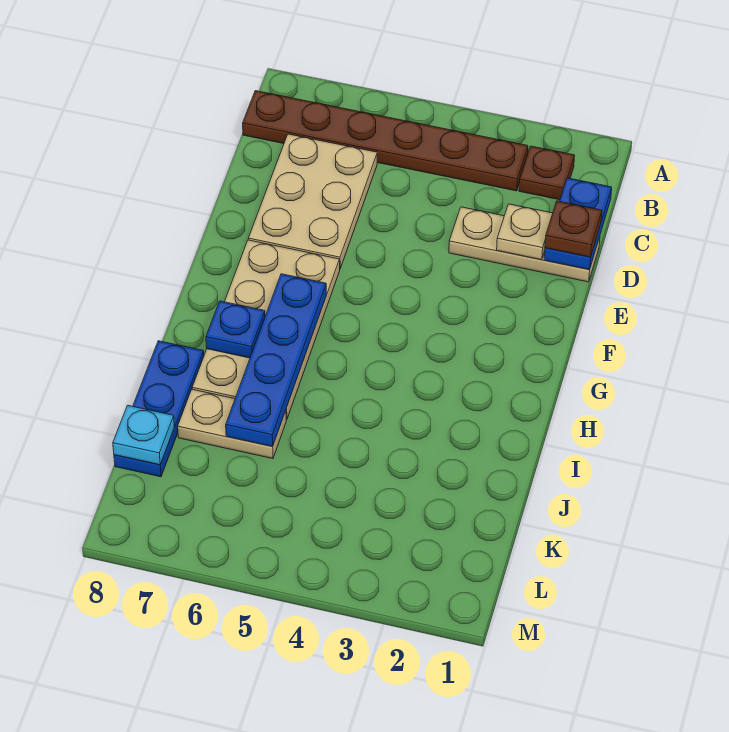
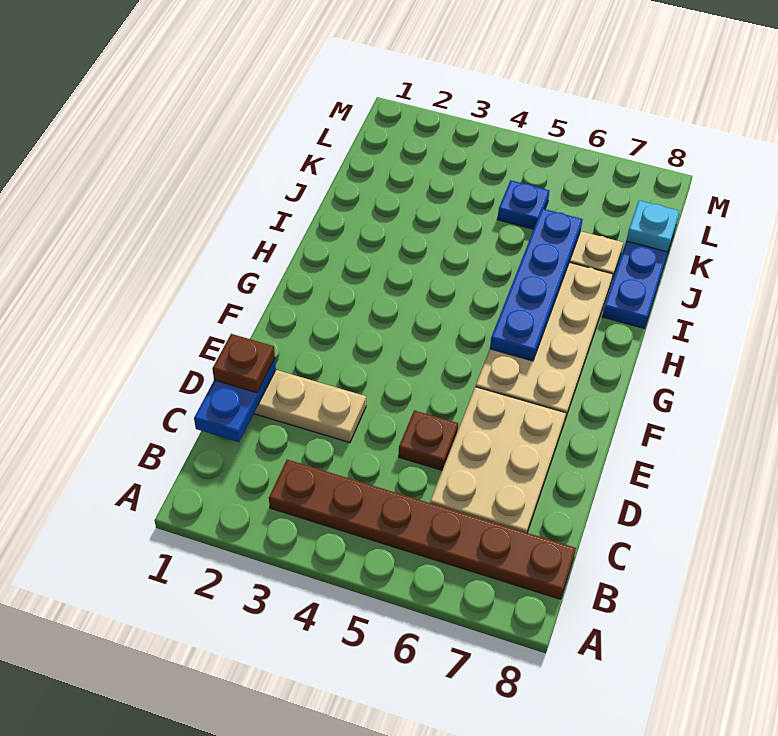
brown plate B2 level 1 -> brown plate D5 level 1
tan plate D2 level 2 -> none
blue plate H7 level 2 -> blue plate K5 level 1

